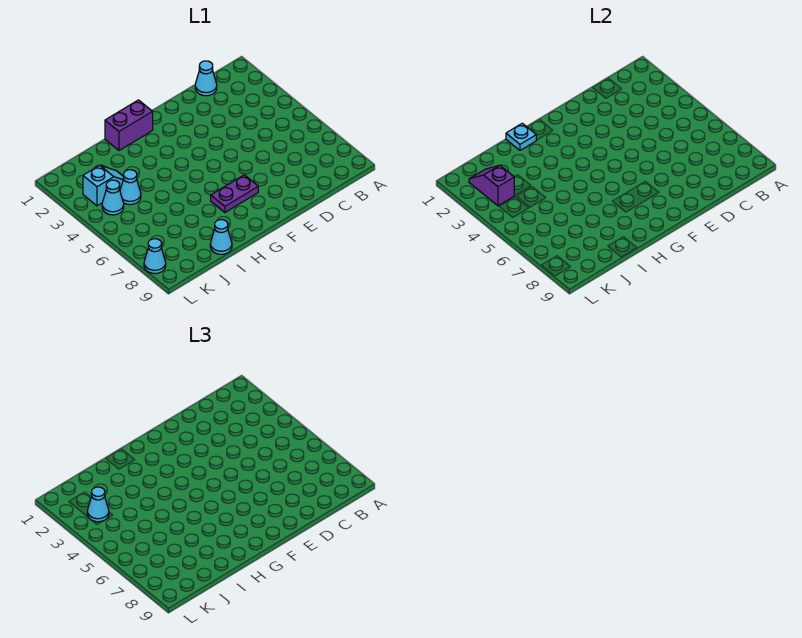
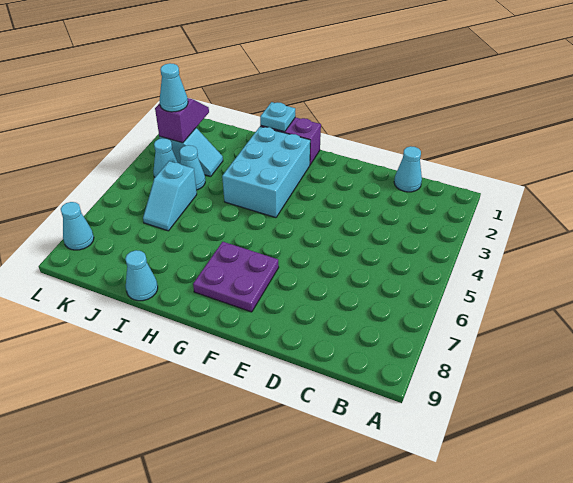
purple plate F7:G7 level 1 -> purple plate F7:G8 level 1
none -> cyan brick G2:H4 level 1
none -> cyan slope J5:J6 level 1 top 5

